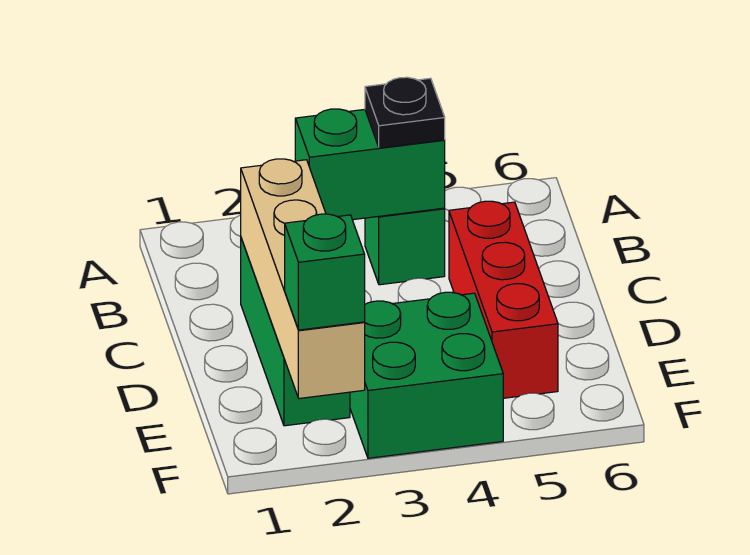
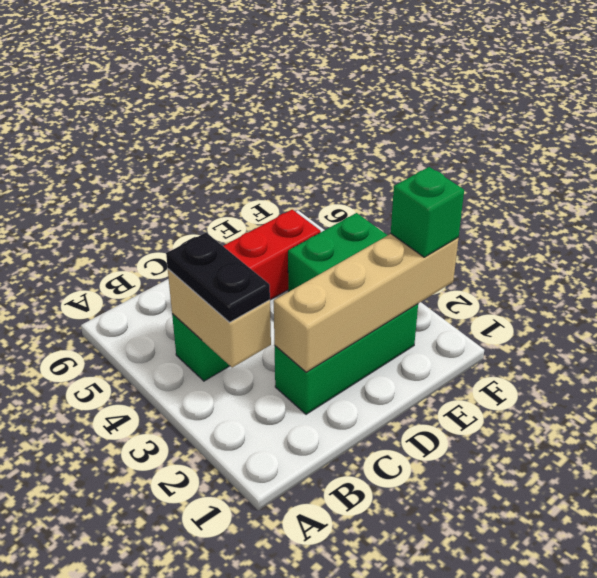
green brick B3:B4 level 2 -> tan brick B3:B4 level 2
black plate B4 level 3 -> black plate B3:B4 level 3

